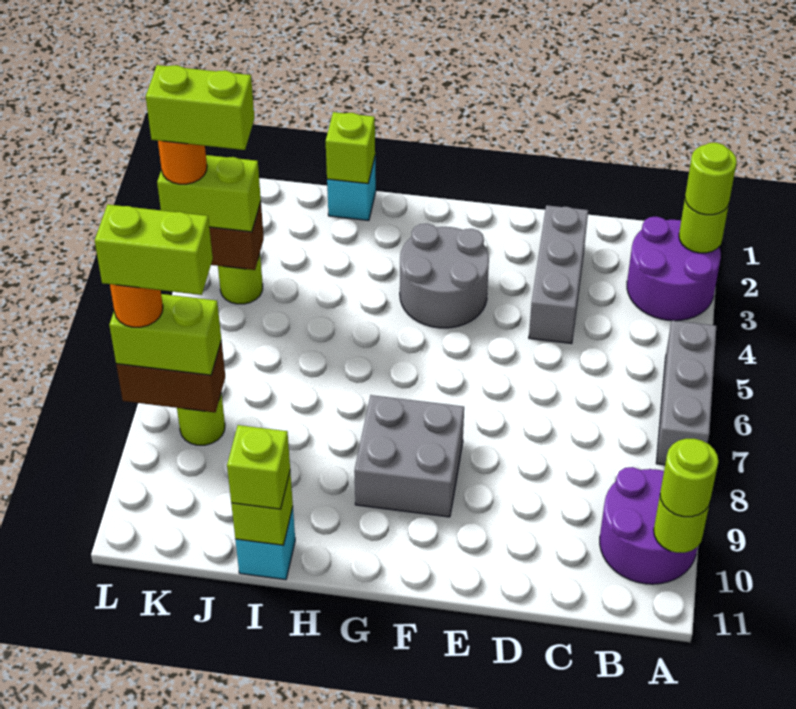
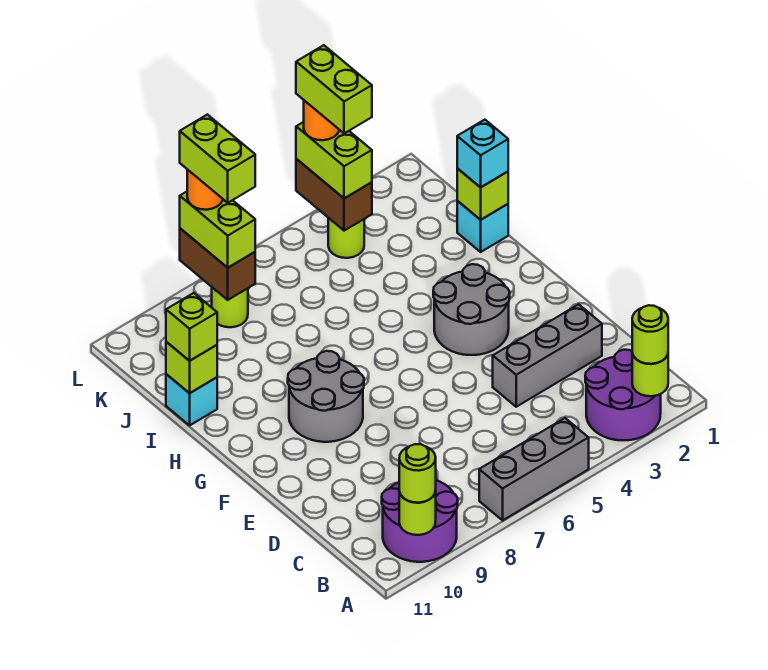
grey brick F8:G9 level 1 -> grey round brick F8:G9 level 1
none -> cyan brick I1 level 3

